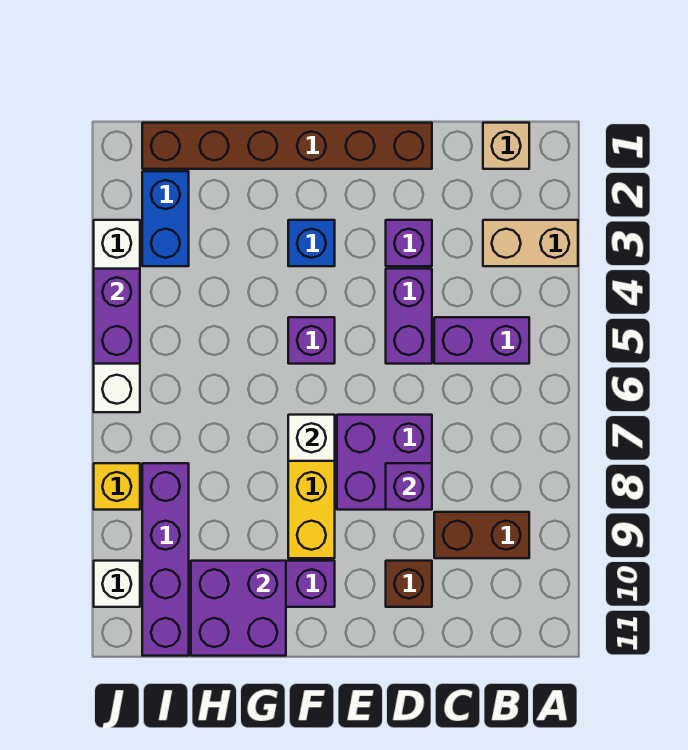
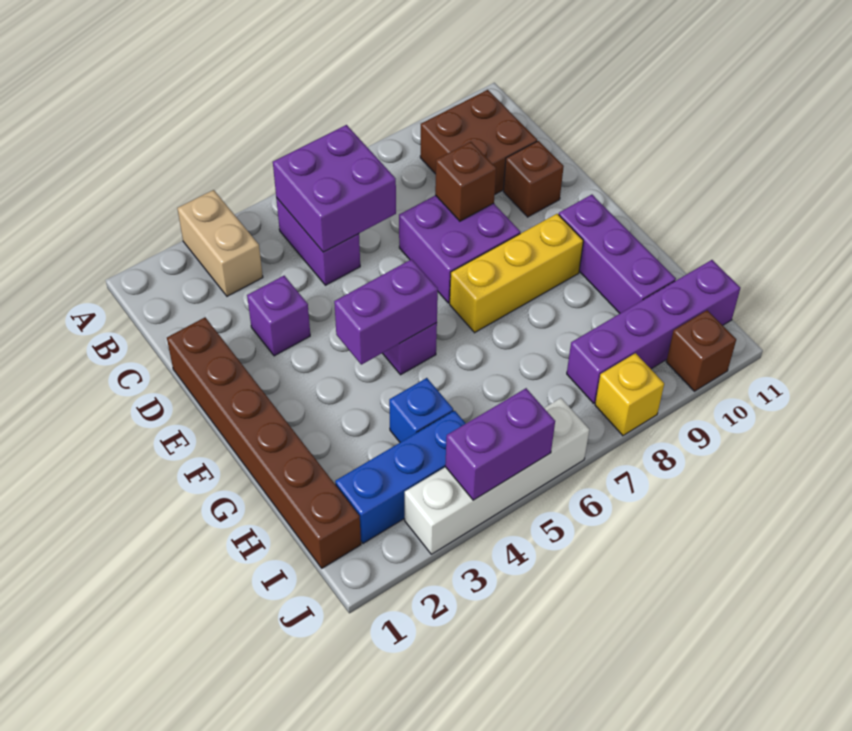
tan brick B1 level 1 -> none
brown brick B9:C9 level 1 -> brown brick B9:C10 level 1
purple brick D4:D5 level 1 -> purple brick F4:F5 level 2
purple brick D8 level 2 -> brown brick D8 level 2
blue brick F3 level 1 -> blue brick H4 level 1
white brick F7 level 2 -> none
purple brick G10:H11 level 2 -> purple brick B5:C6 level 2
blue brick I2:I3 level 1 -> blue brick I2:I4 level 1
white brick J10 level 1 -> brown brick J10 level 1

